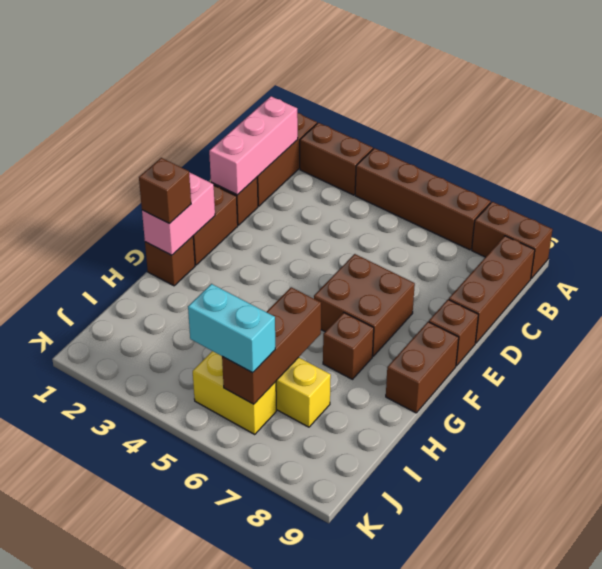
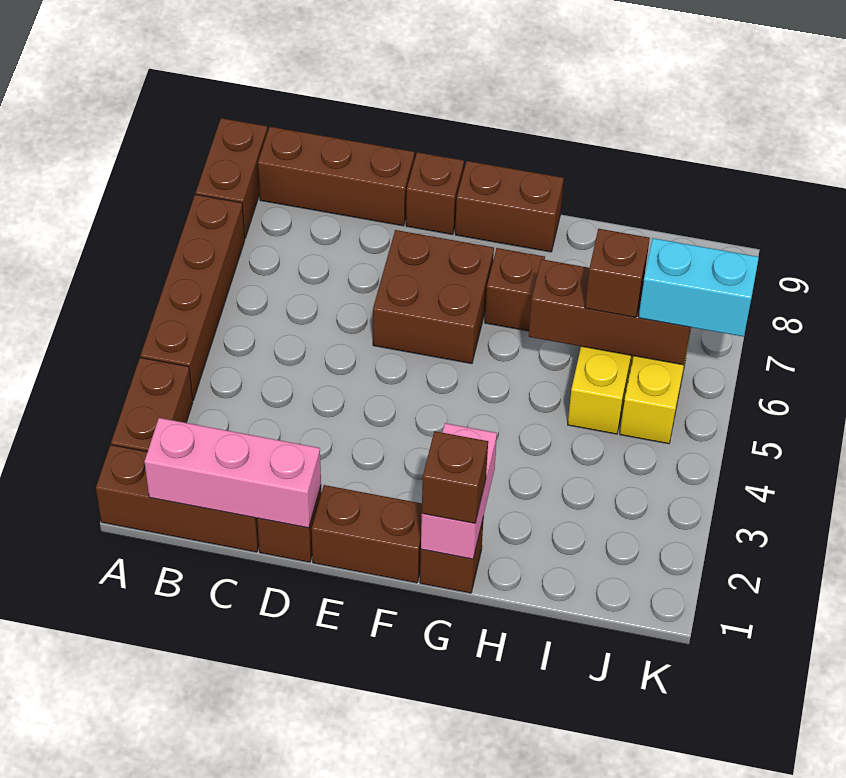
pink brick F1:G1 level 2 -> pink brick G1:G2 level 2
none -> brown brick I6 level 3
cyan brick J5:J6 level 3 -> cyan brick J6:K6 level 3

